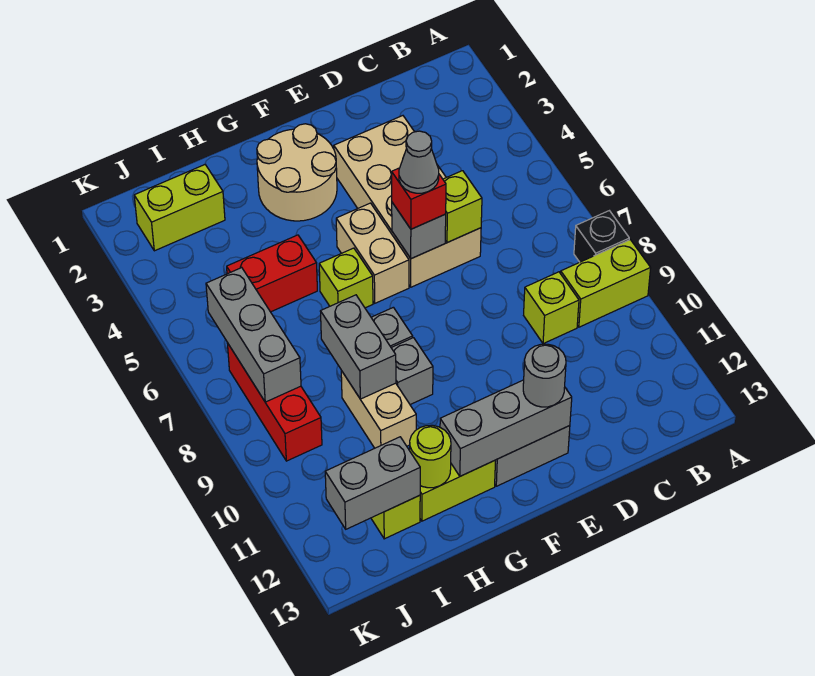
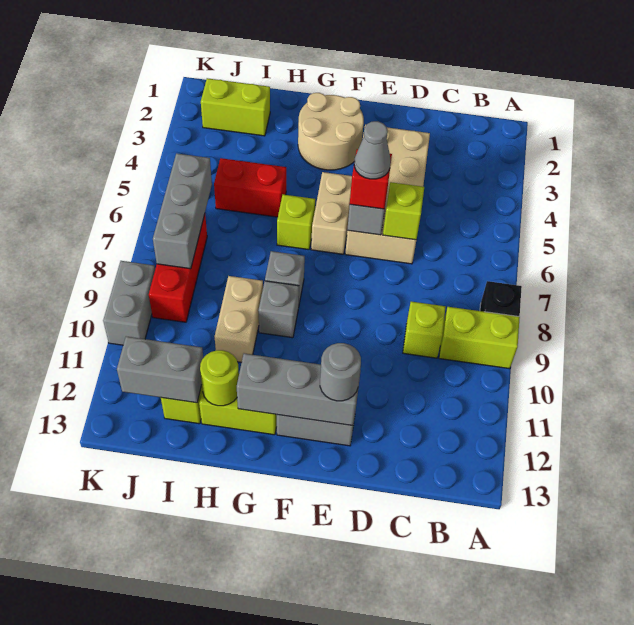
grey brick H8:H9 level 2 -> grey brick K9:K10 level 1

